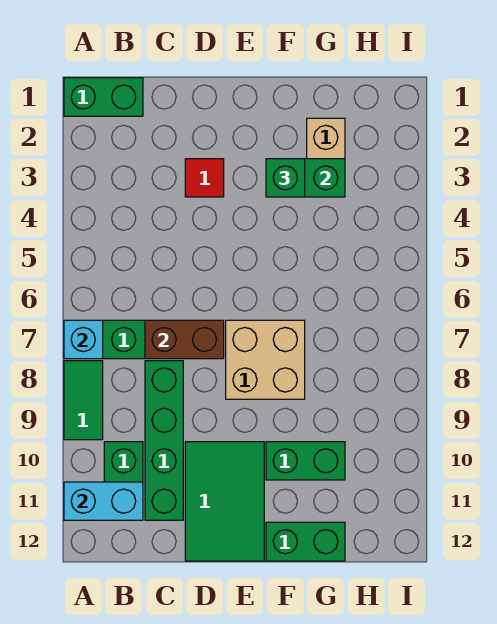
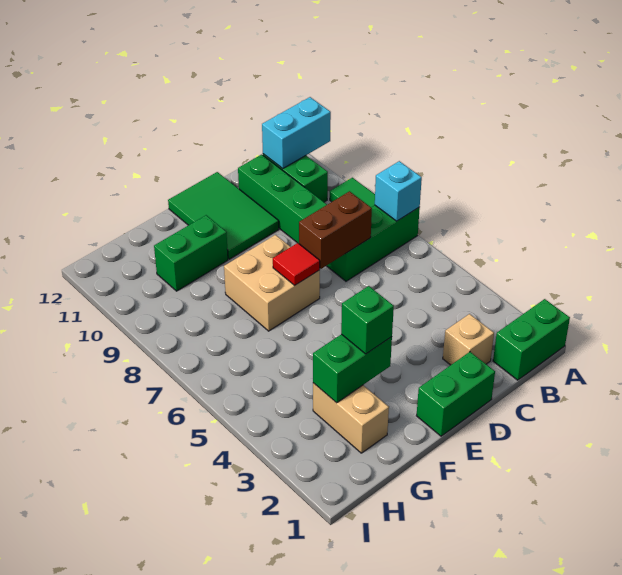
none -> tan brick C2 level 1
red tile D3 level 1 -> red tile E7 level 2
green brick F12:G12 level 1 -> green brick D1:E1 level 1

